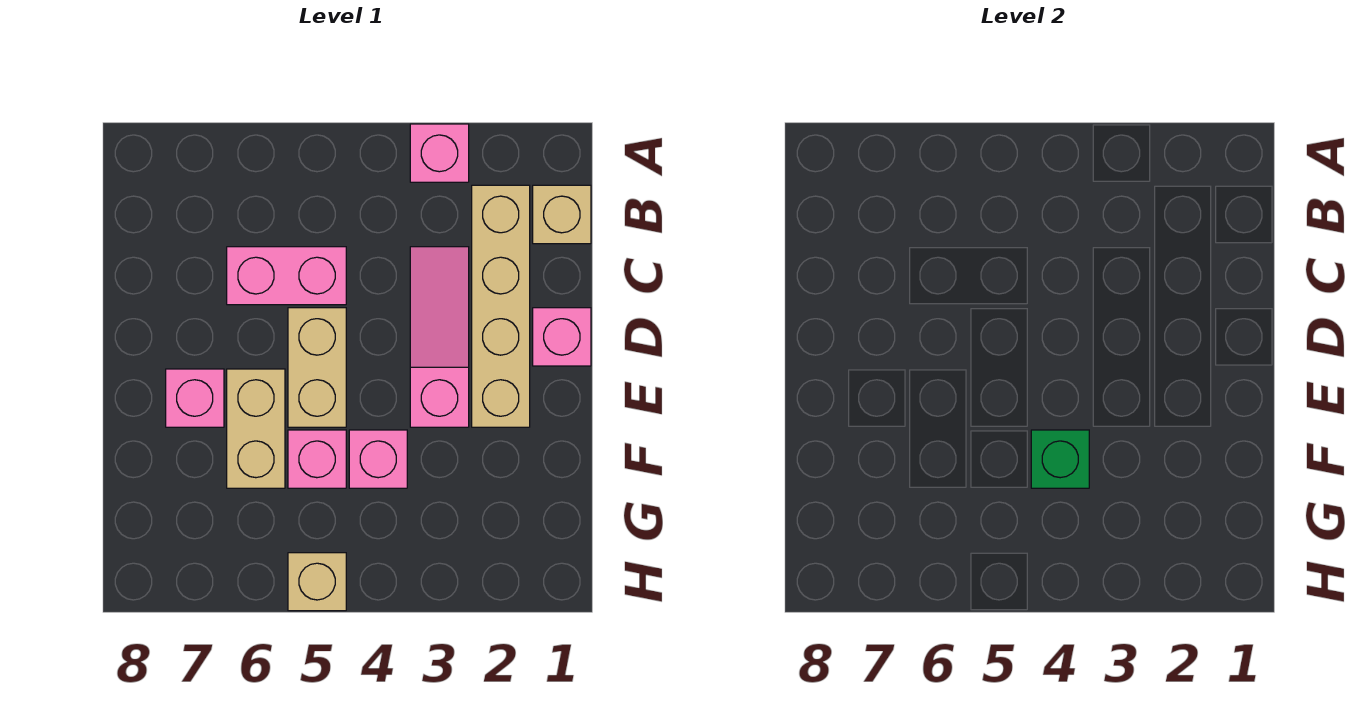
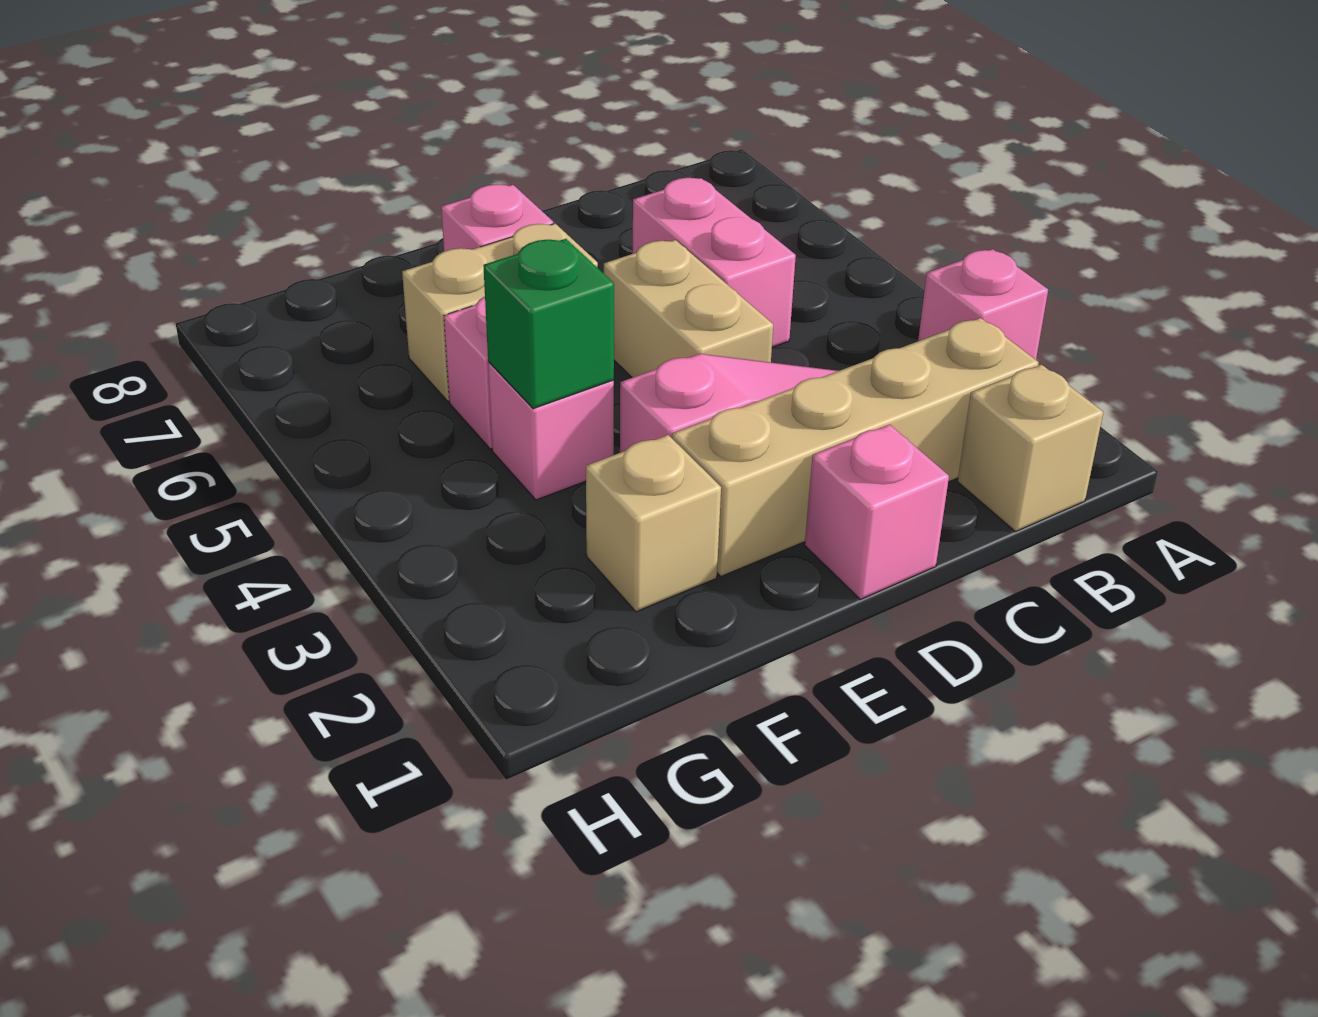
tan brick D5:E5 level 1 -> tan brick D4:D5 level 1
tan brick H5 level 1 -> tan brick F2 level 1

